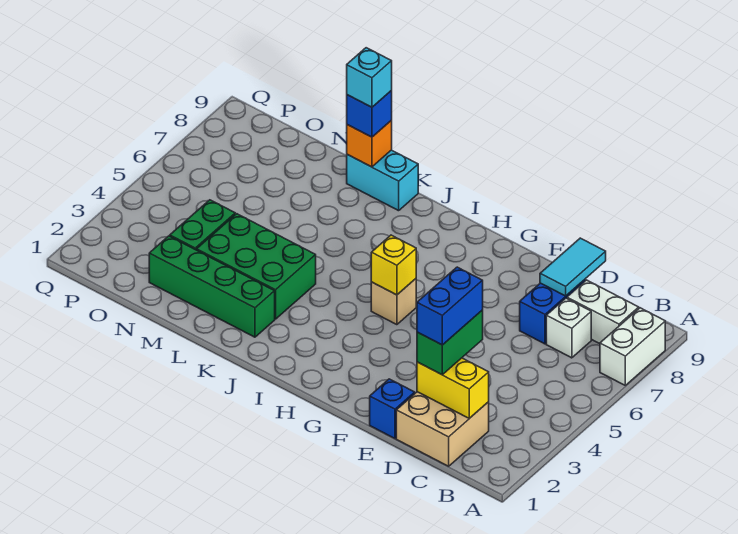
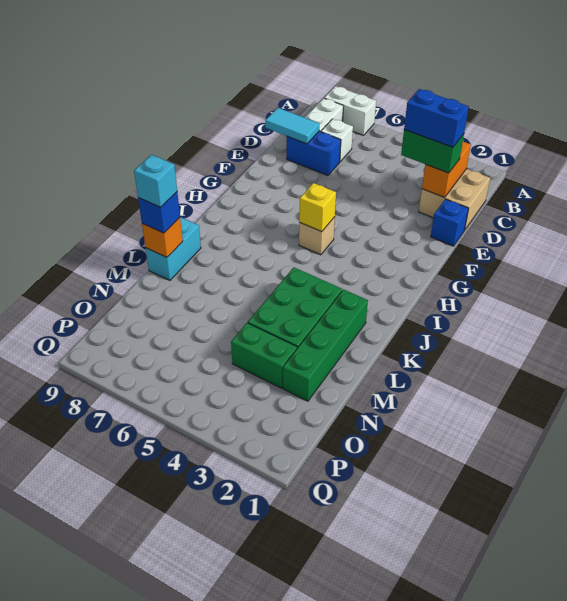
yellow brick C2:D2 level 2 -> orange brick C2:D2 level 2

